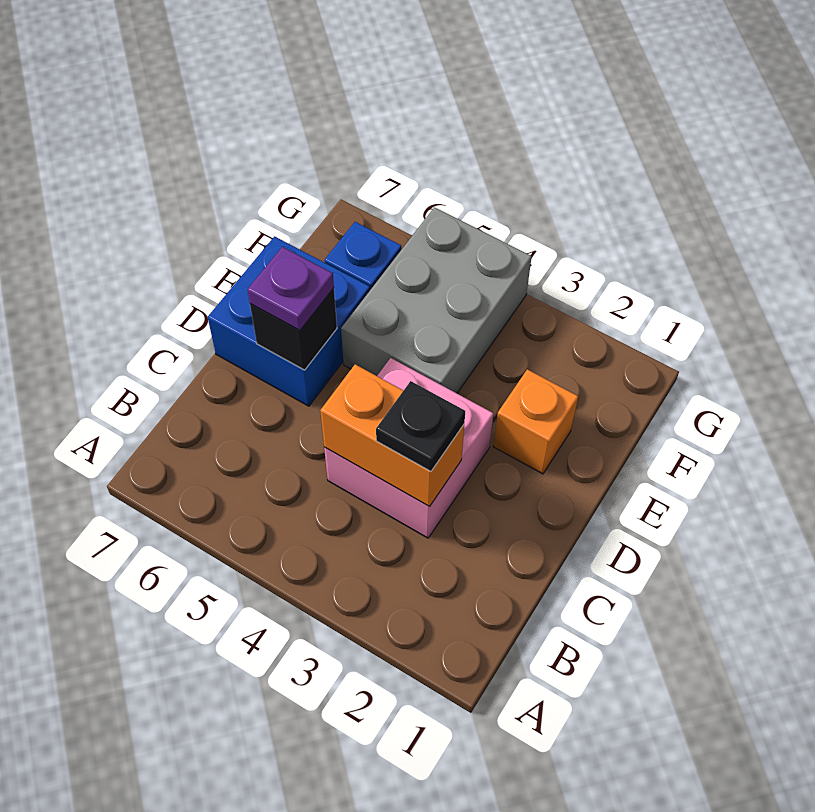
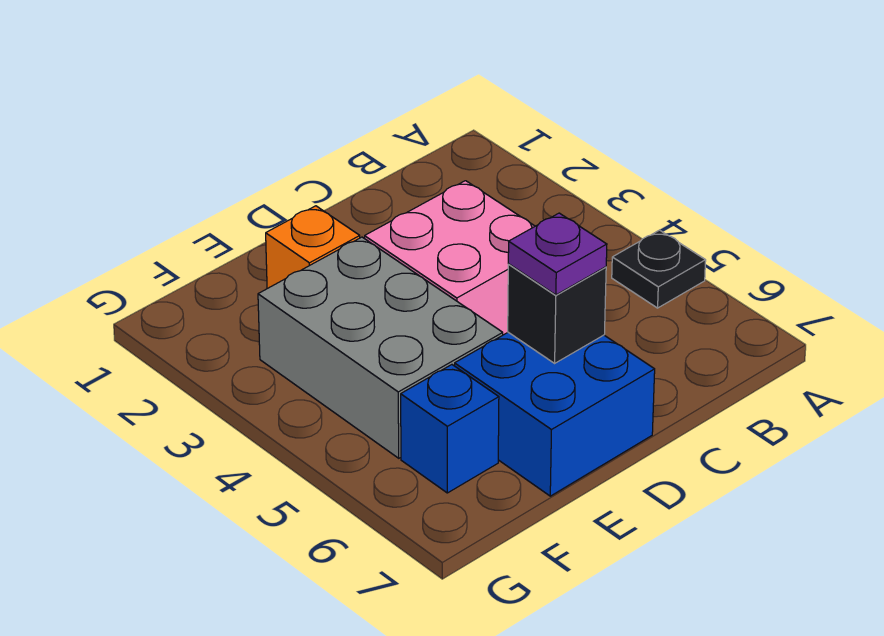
orange brick C3:C4 level 2 -> none
black plate C3 level 3 -> black plate A5 level 1
grey brick E4:G5 level 1 -> grey brick E3:F5 level 1

